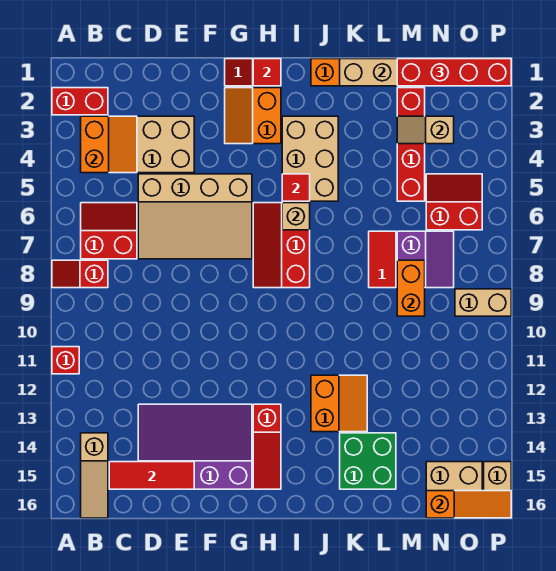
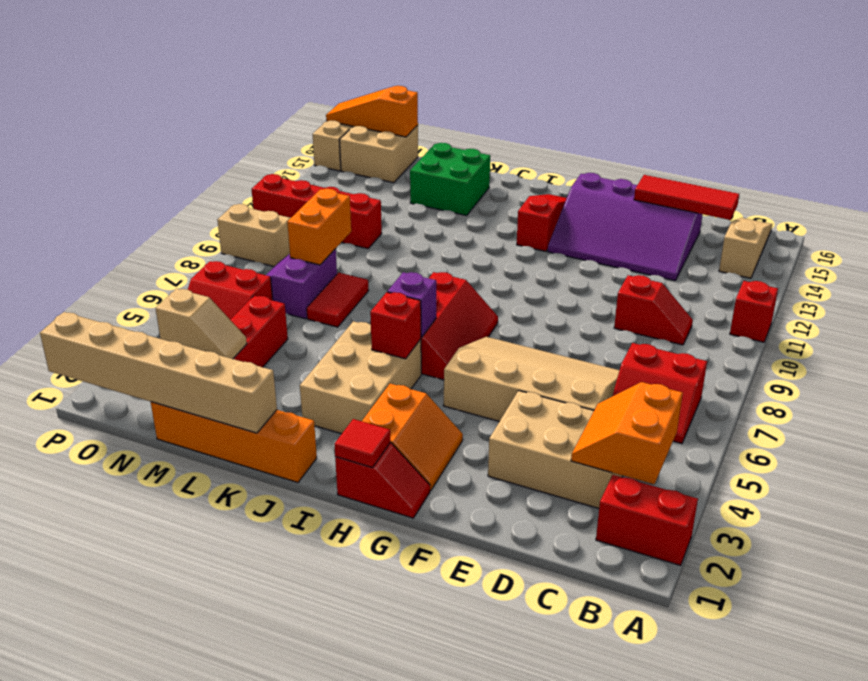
red slope A8:B8 level 1 top B -> red slope C10:D10 level 1 top D
red tile I5 level 2 -> red brick I5 level 2
tan brick I6 level 2 -> purple brick I6 level 2
orange slope J12:K13 level 1 top J -> none
red brick M1:P1 level 3 -> red brick M11:P11 level 1

